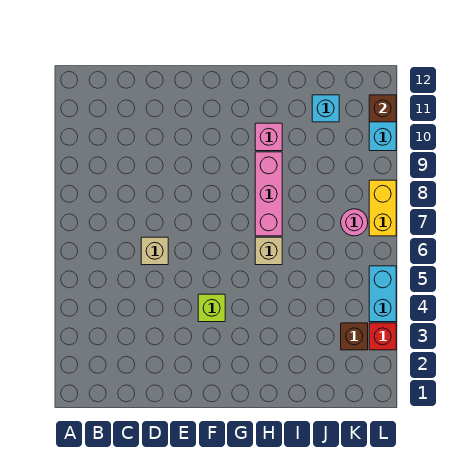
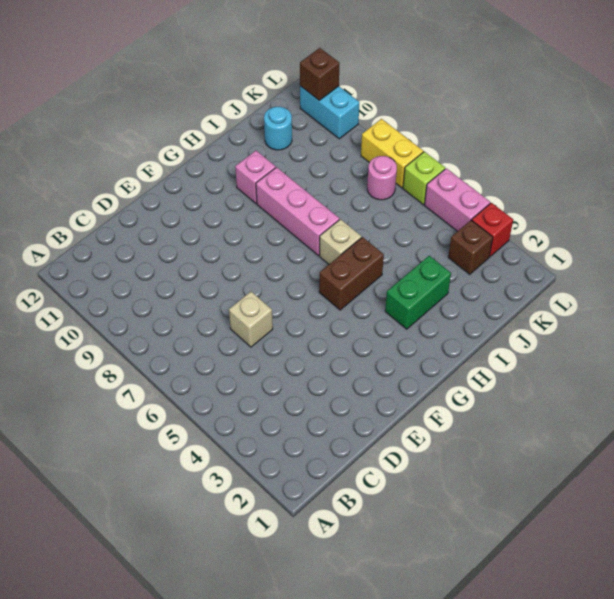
lime brick F4 level 1 -> lime brick L6 level 1
none -> brown brick G5:H5 level 1
none -> green brick H3:I3 level 1
cyan brick J11 level 1 -> cyan round brick J11 level 1
cyan brick L4:L5 level 1 -> pink brick L4:L5 level 1

